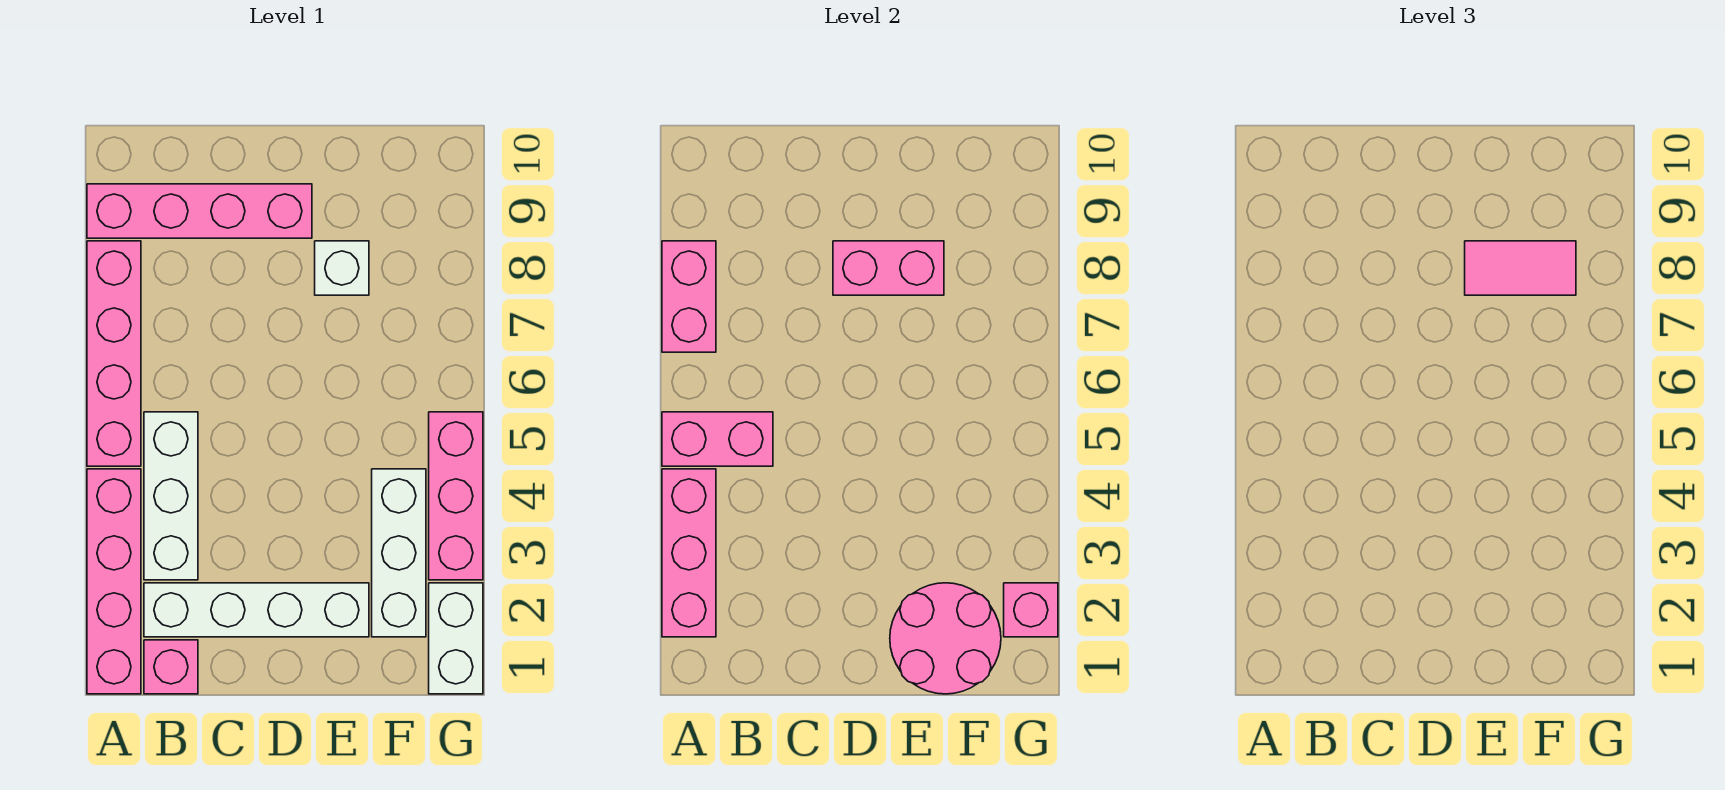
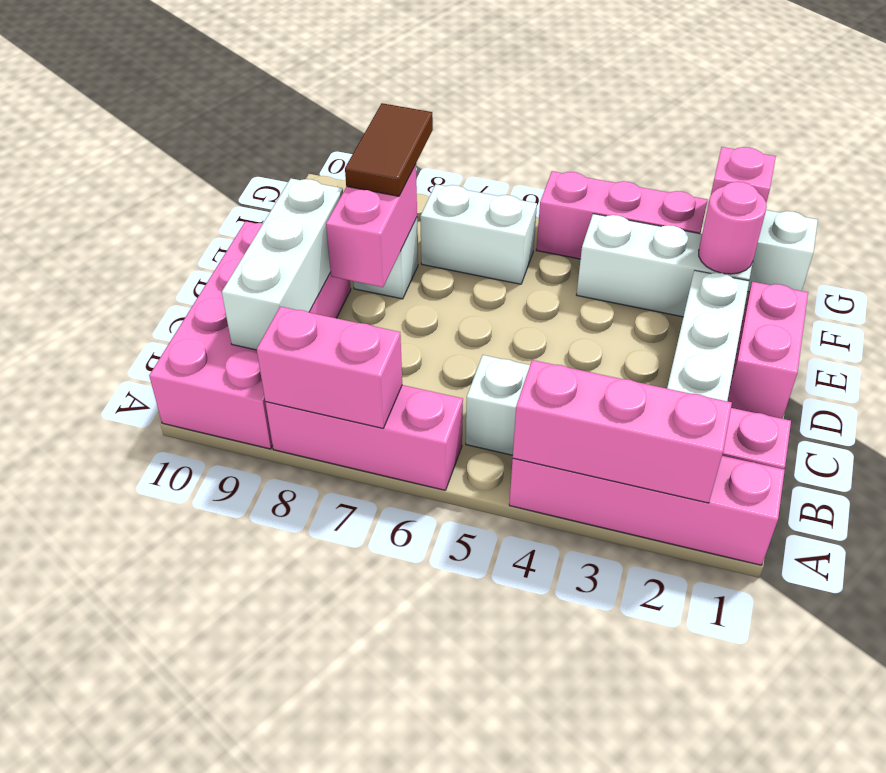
pink brick A5:A8 level 1 -> pink brick A6:A8 level 1
pink brick A5:B5 level 2 -> pink brick D1:E1 level 1
pink brick A9:D9 level 1 -> pink brick A9:D10 level 1
none -> white brick B9:D9 level 2
pink round brick E1:F2 level 2 -> pink round brick F2 level 2
pink tile E8:F8 level 3 -> brown tile E8:F8 level 3
none -> white brick F6:F7 level 1

